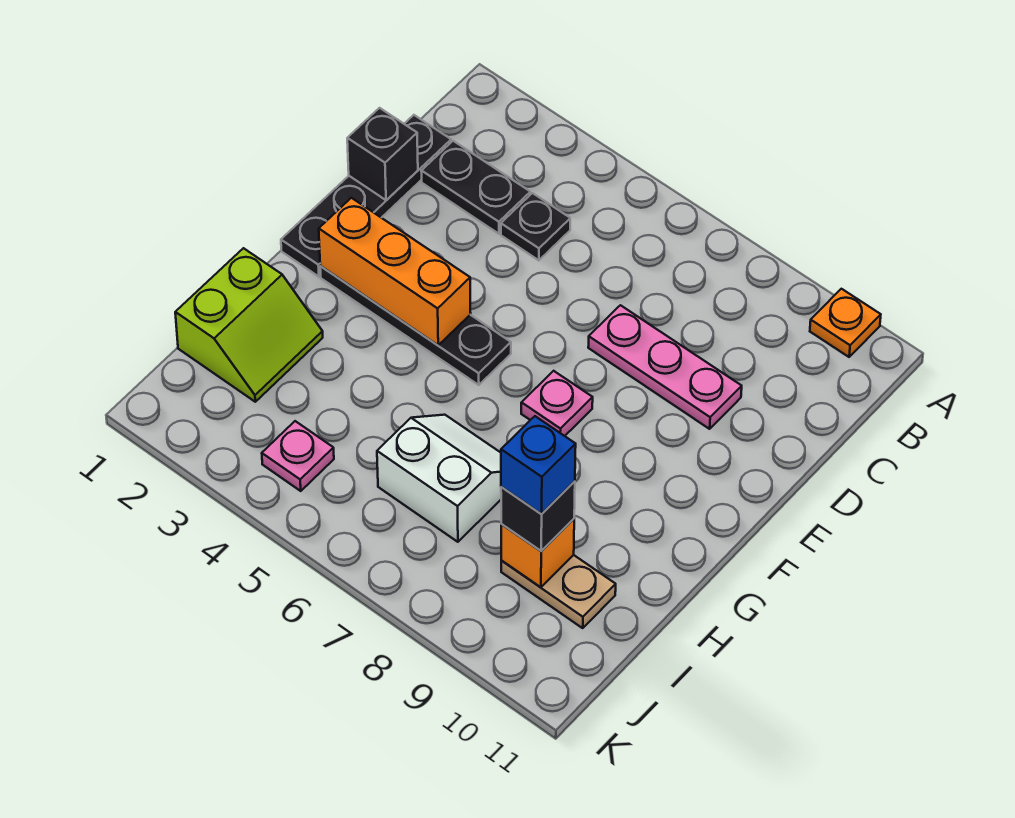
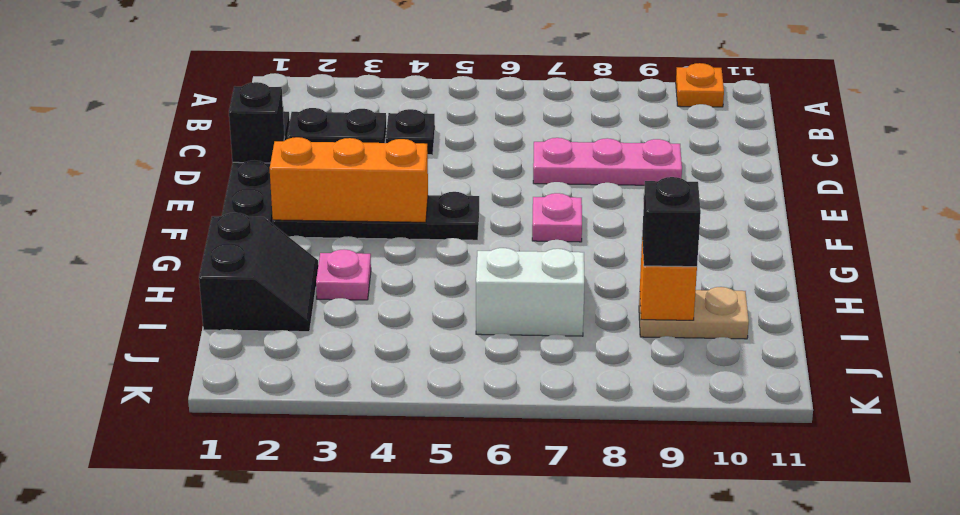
lime slope H1:I2 level 1 top 1 -> black slope H1:I2 level 1 top 1
blue brick I9 level 4 -> none
pink plate J4 level 1 -> pink plate H3 level 1

